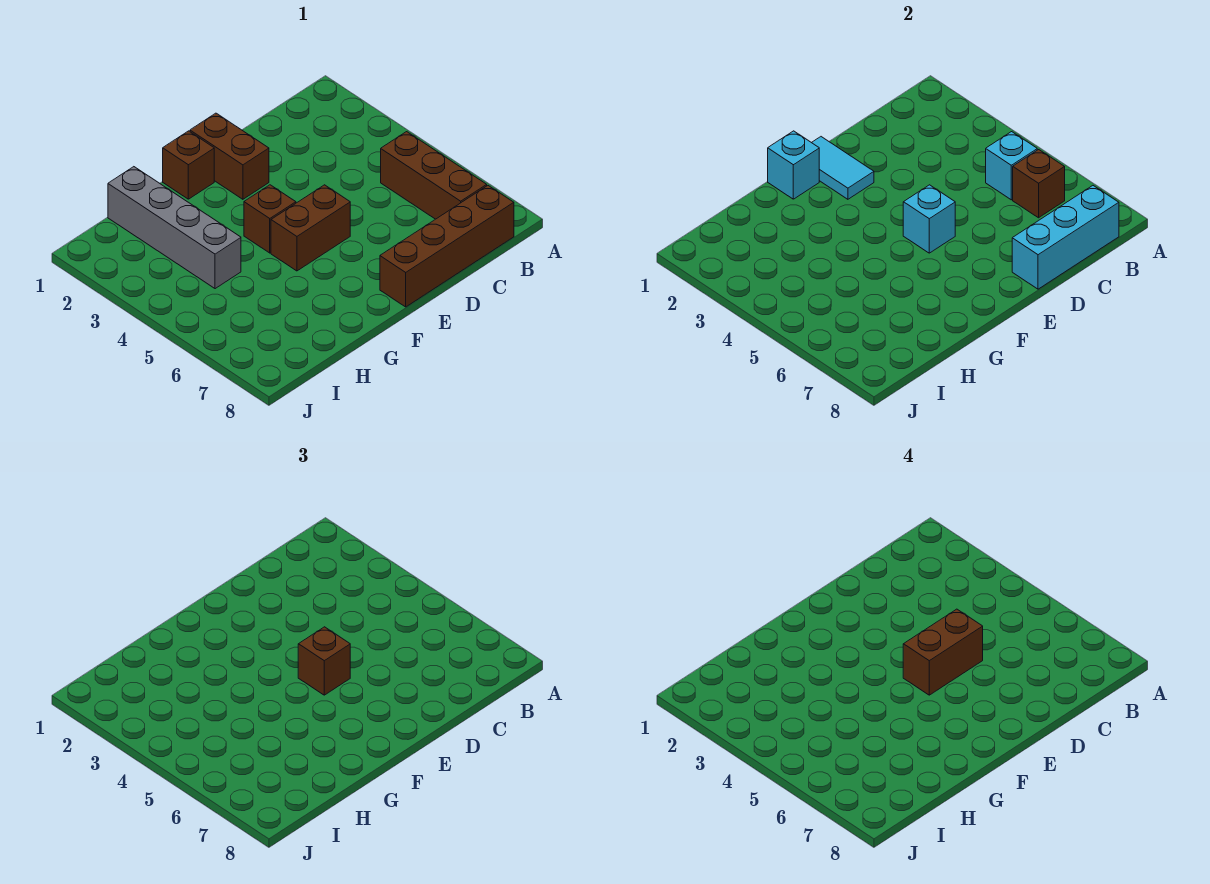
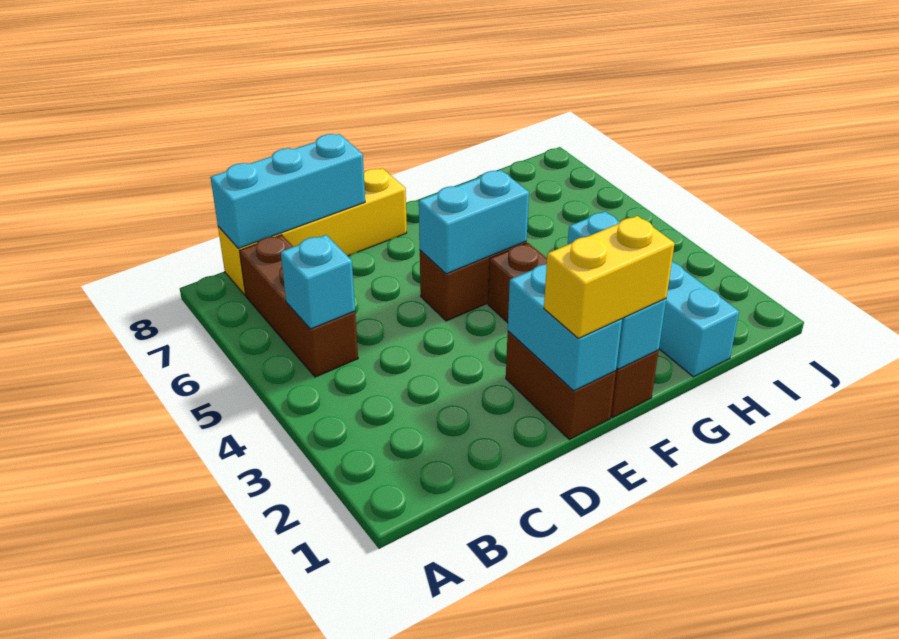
brown brick B6 level 2 -> none
brown brick B8:E8 level 1 -> yellow brick B8:E8 level 1
brown brick D5:E5 level 4 -> none
cyan tile E1:E2 level 2 -> cyan brick E1:E2 level 2
none -> yellow brick E1:F1 level 3
cyan brick E5 level 2 -> cyan brick E5:F5 level 2
brown brick E5 level 3 -> none
grey brick H1:H4 level 1 -> cyan brick H1:H4 level 1

